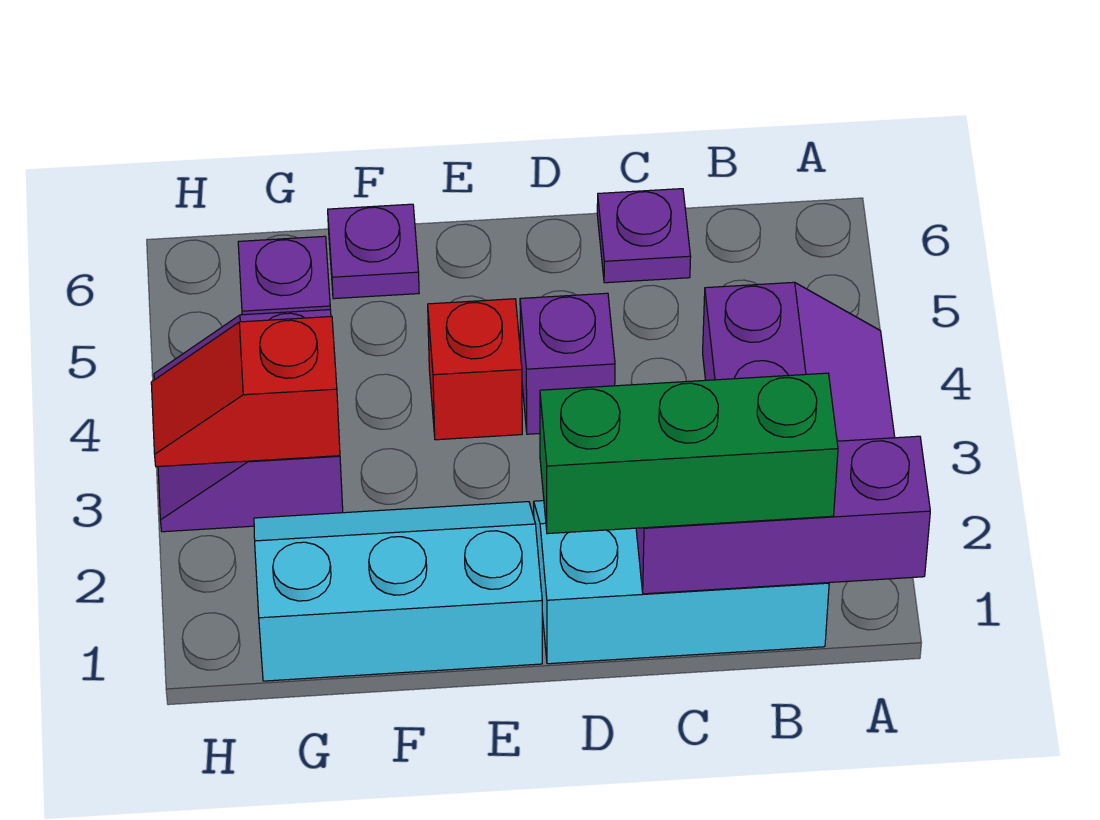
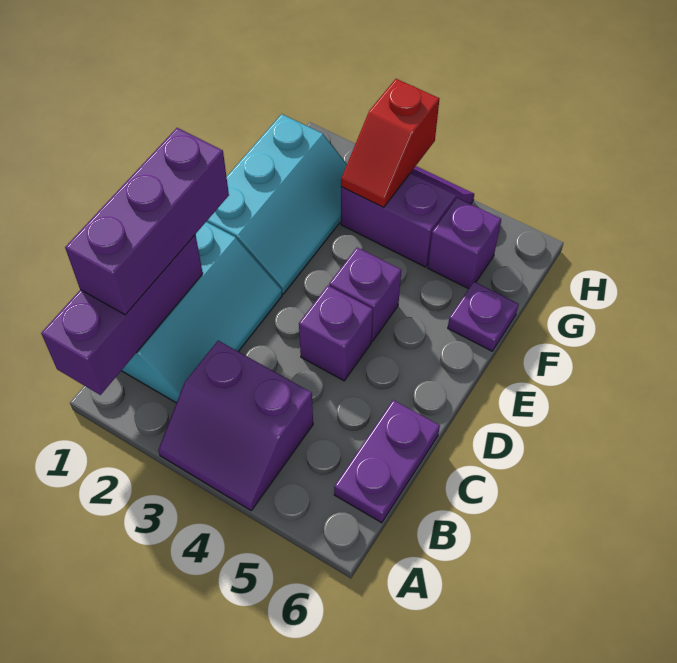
green brick B1:D1 level 3 -> purple brick B1:D1 level 3
purple plate C6 level 1 -> purple plate B6:C6 level 1
red brick E4 level 1 -> purple brick E4 level 1
red slope G3:H3 level 2 top G -> red slope G3:H3 level 2 top H

